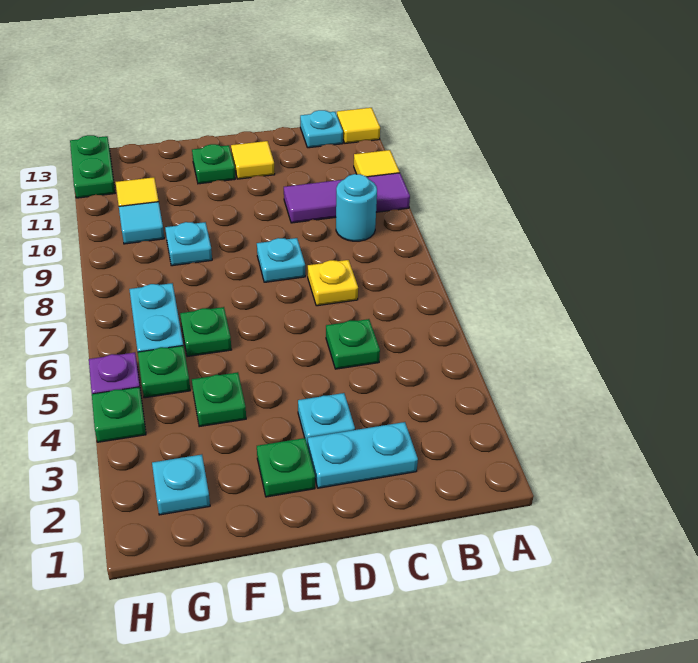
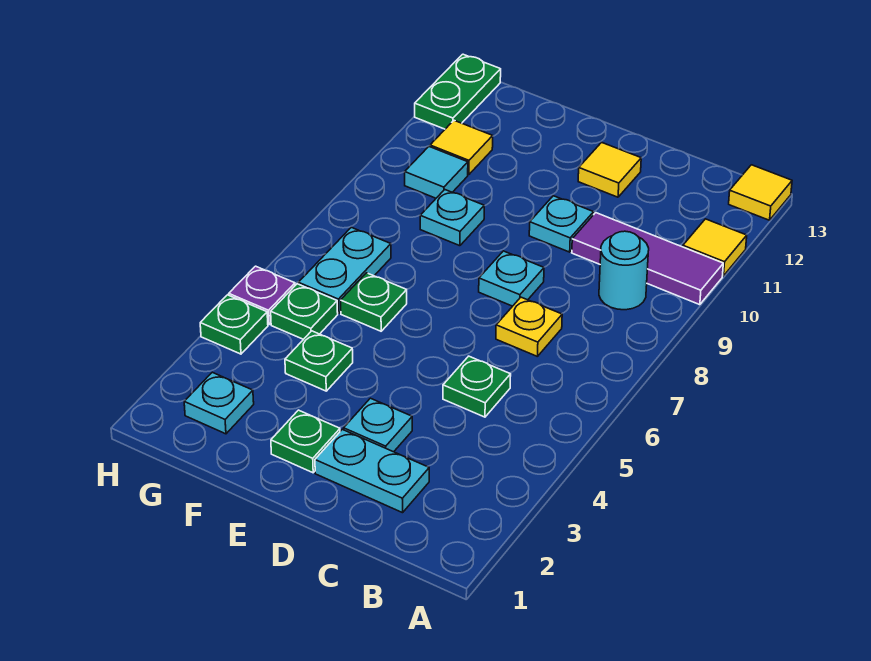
cyan plate B13 level 1 -> cyan plate D10 level 1
green plate E12 level 1 -> none

